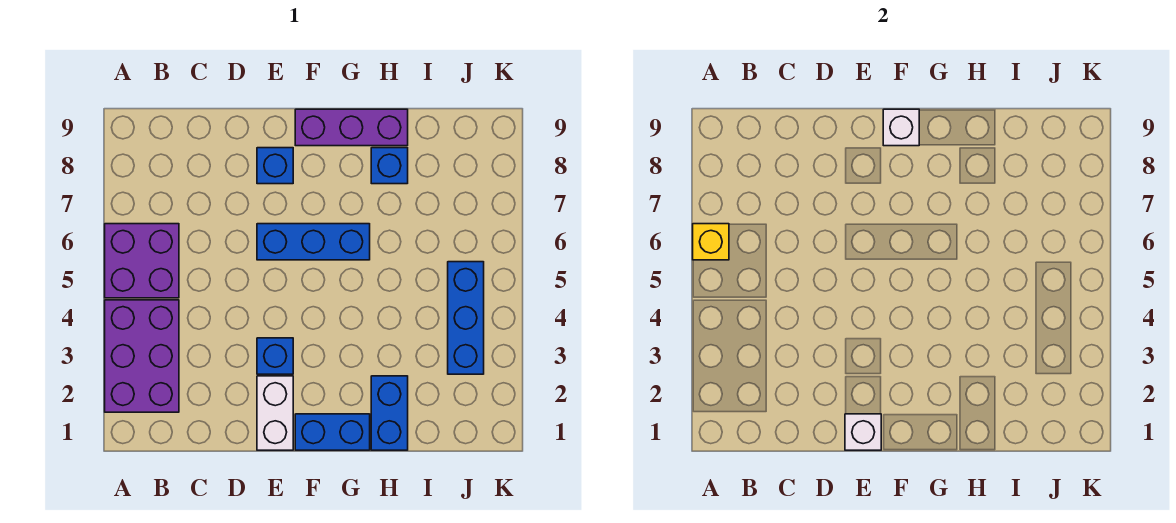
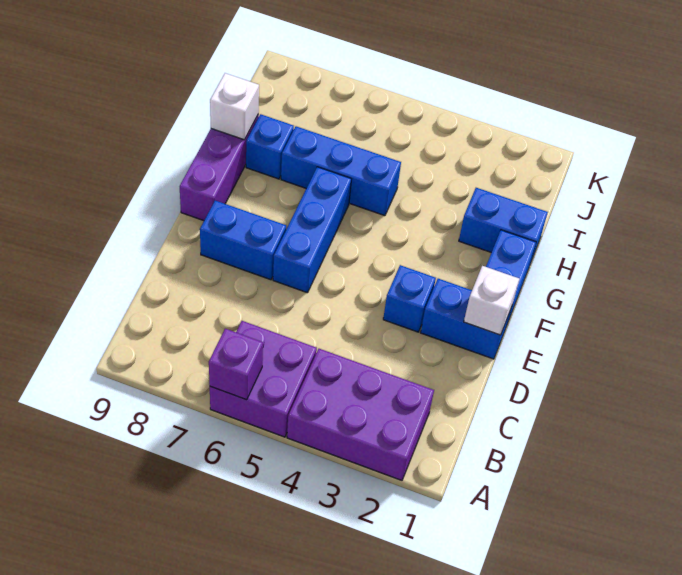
yellow brick A6 level 2 -> purple brick A6 level 2
white brick E1:E2 level 1 -> blue brick E1:E2 level 1
blue brick E8 level 1 -> blue brick E7:E8 level 1
white brick F9 level 2 -> white brick H9 level 2
blue brick J3:J5 level 1 -> blue brick H5:H7 level 1

